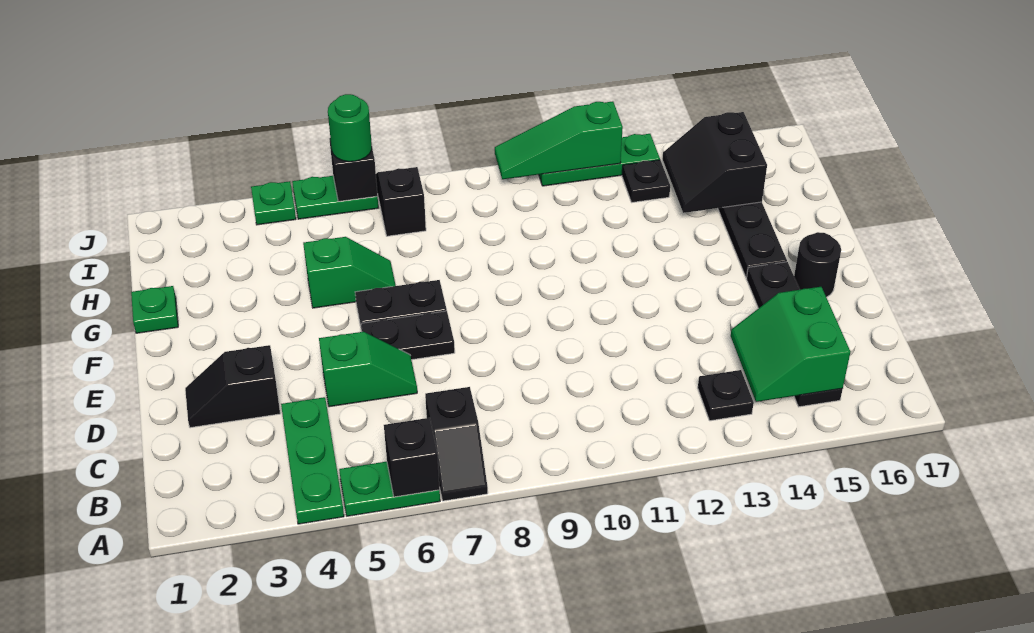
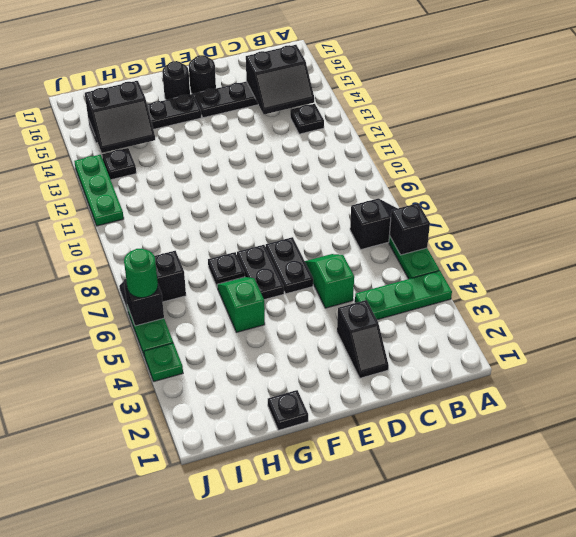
green slope B14:C15 level 2 top 15 -> black slope B14:C15 level 2 top 15
none -> black round brick F16 level 1
green plate G1 level 1 -> black plate G1 level 1
none -> black plate G7 level 1
green slope J10:J12 level 2 top 12 -> none

